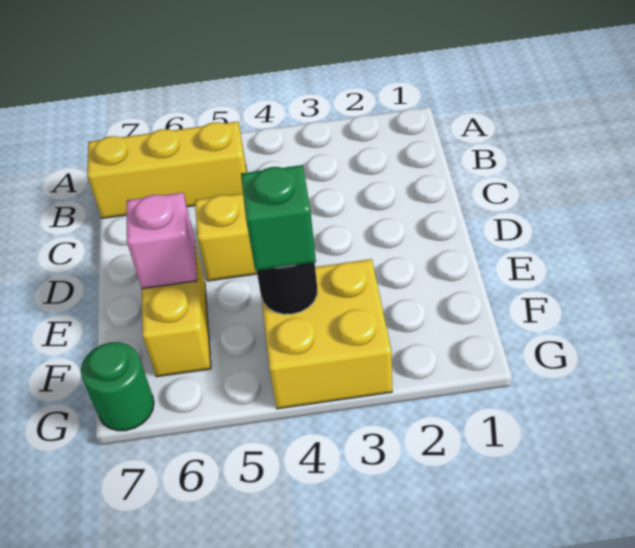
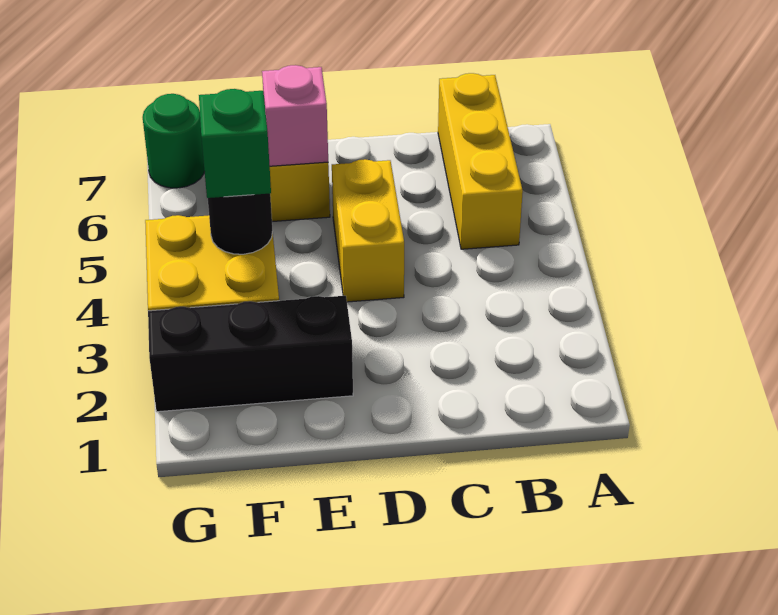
none -> black brick E2:G2 level 1

